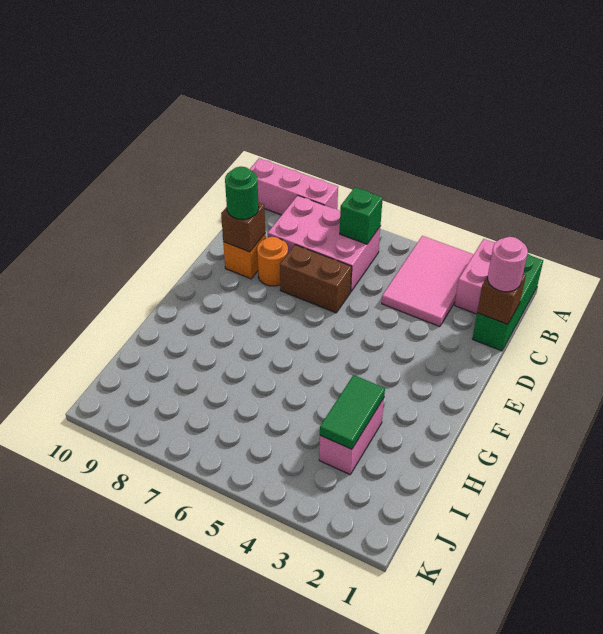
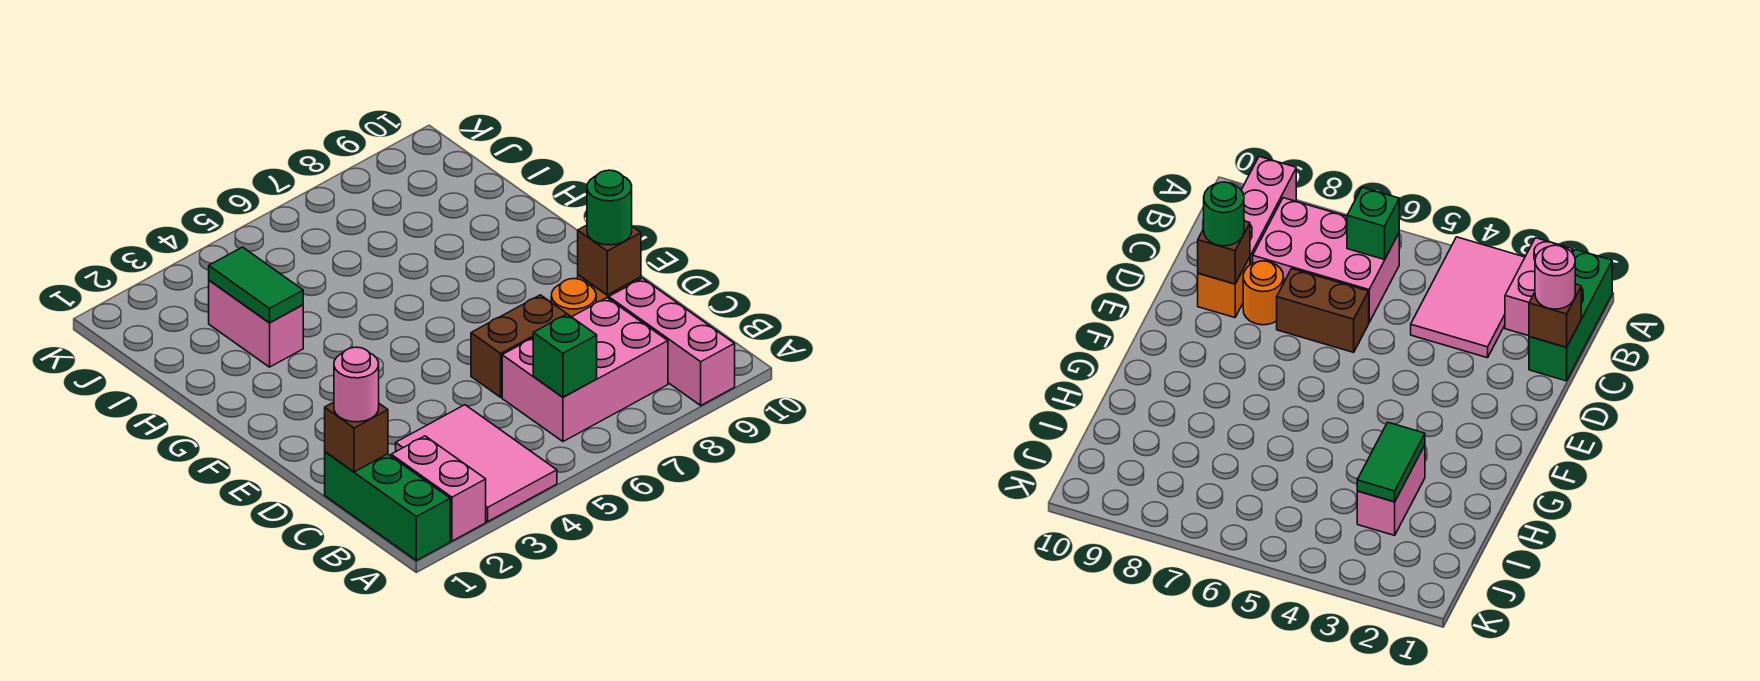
pink brick A8:A10 level 1 -> pink brick A9:C9 level 1

